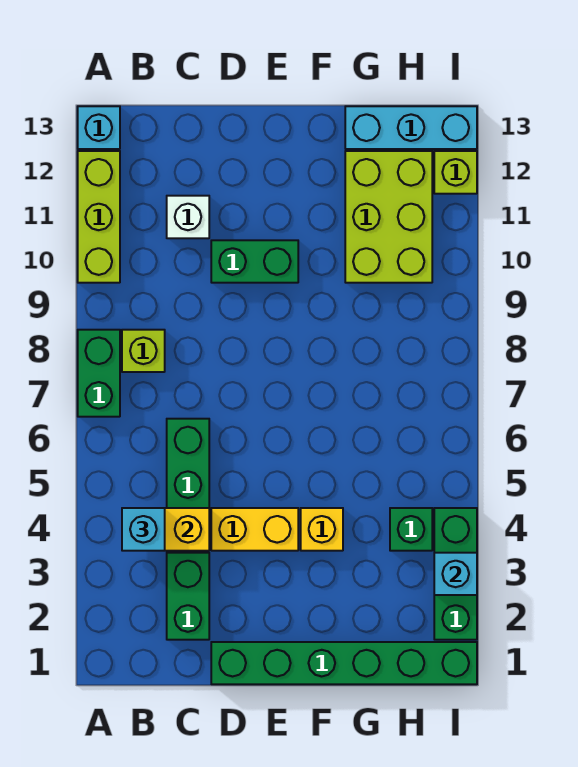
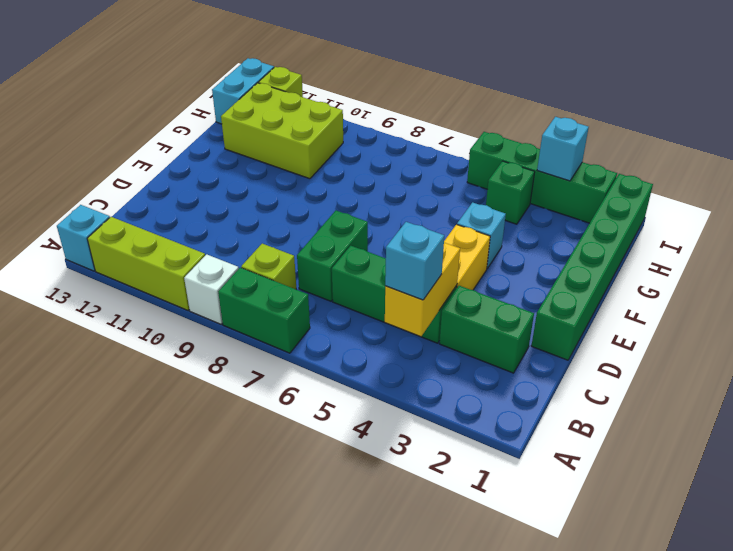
white brick C11 level 1 -> white brick A9 level 1
green brick D10:E10 level 1 -> green brick C7:D7 level 1
yellow brick F4 level 1 -> cyan brick F4 level 1
cyan brick G13:I13 level 1 -> cyan brick H13:I13 level 1
green brick I2:I4 level 1 -> green brick I2:I5 level 1

